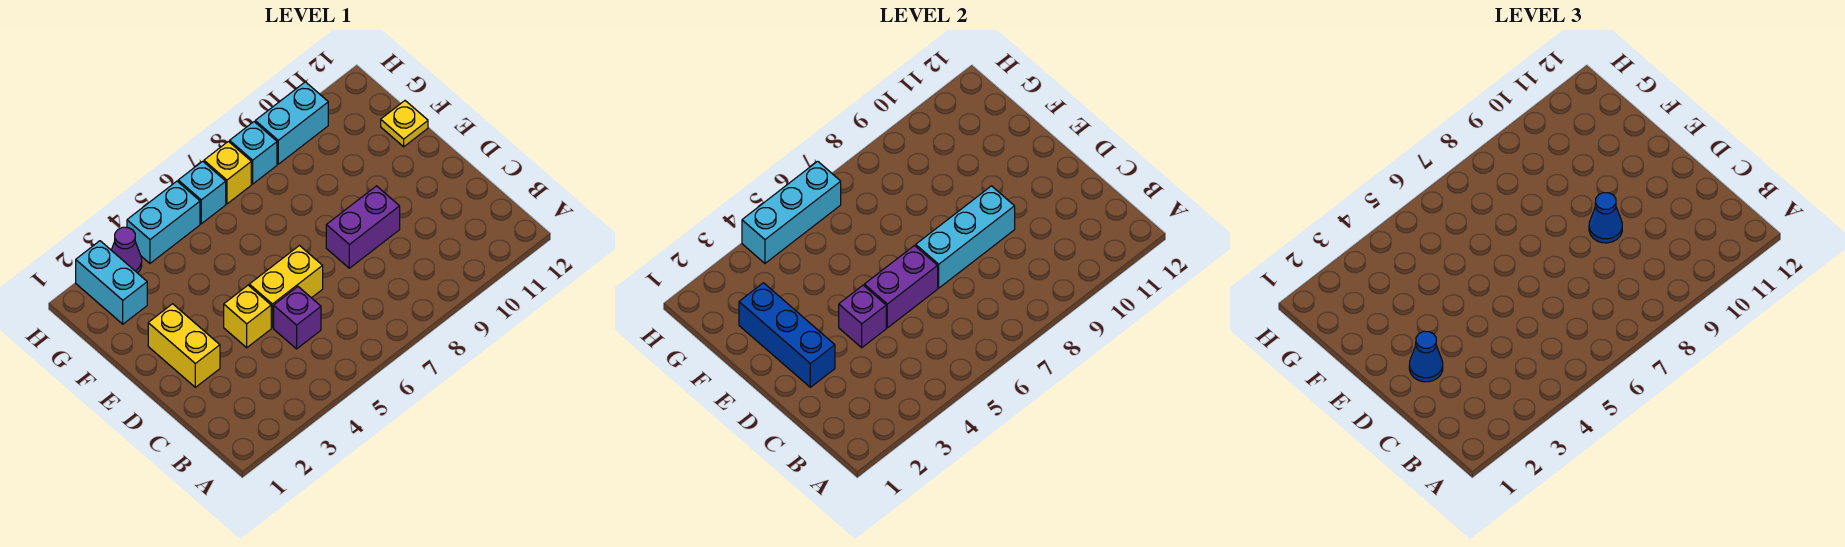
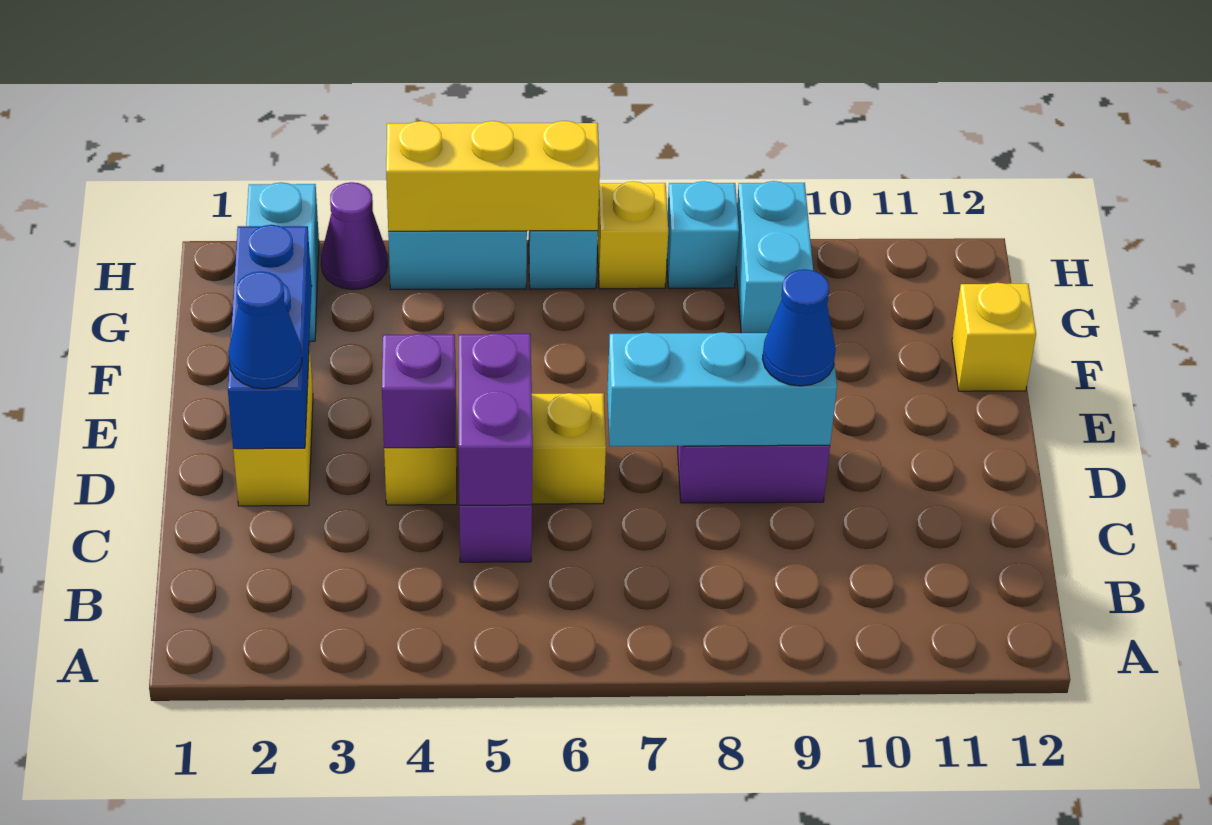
purple brick D5:D6 level 2 -> purple brick C5:D5 level 2
yellow plate F12 level 1 -> yellow brick F12 level 1
cyan brick H4:H6 level 2 -> yellow brick H4:H6 level 2
cyan brick H9:H10 level 1 -> cyan brick G9:H9 level 1

